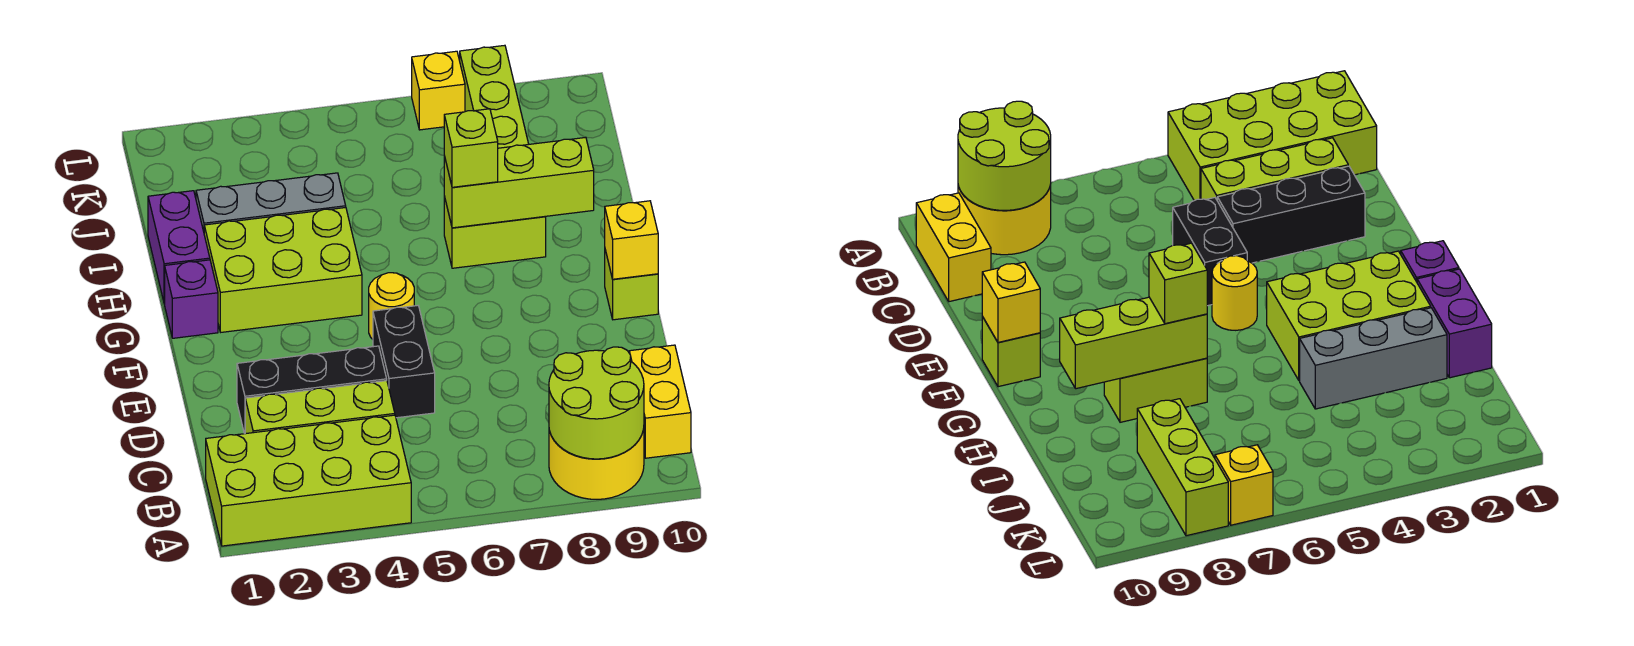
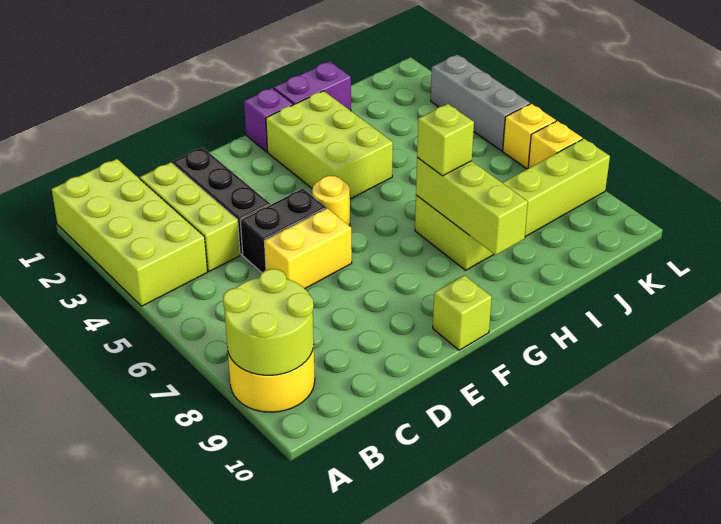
yellow brick B10:C10 level 1 -> yellow brick D6:E6 level 1
yellow brick F10 level 2 -> yellow brick L6 level 1
grey brick I2:I4 level 1 -> grey brick L3:L5 level 1

